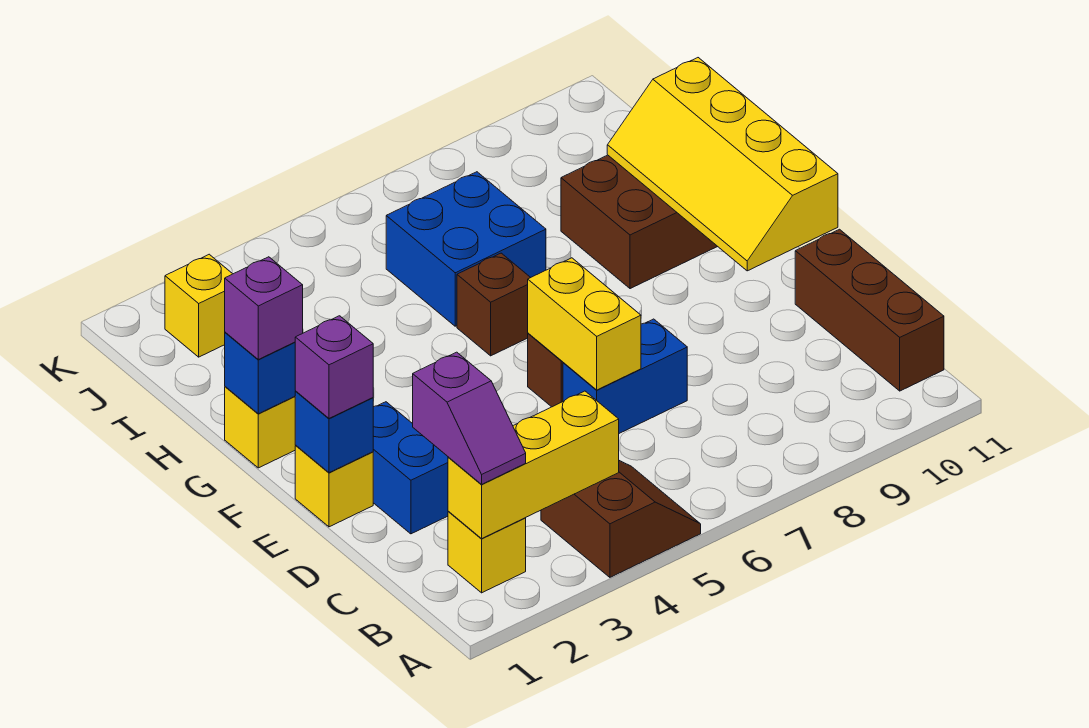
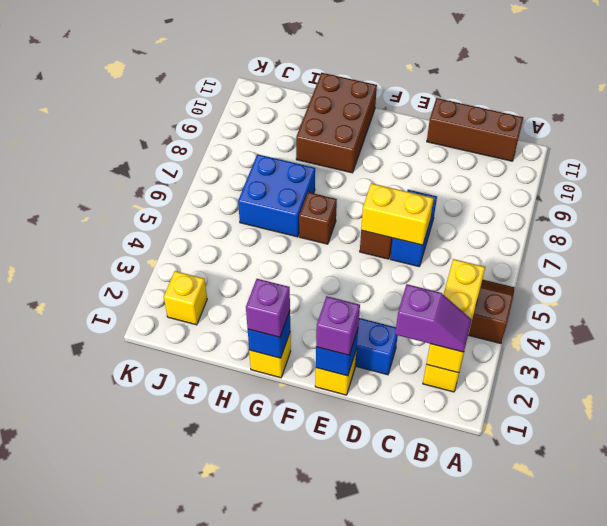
yellow slope E10:H11 level 2 top 11 -> none

